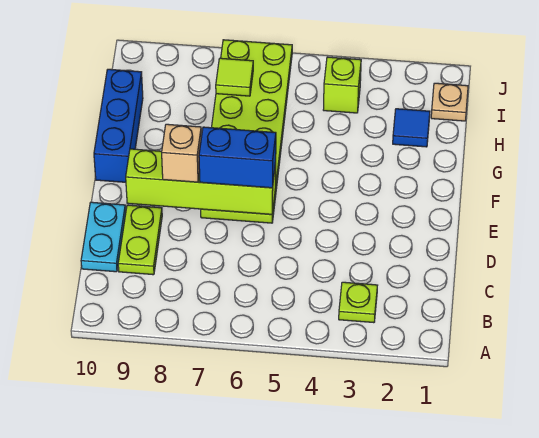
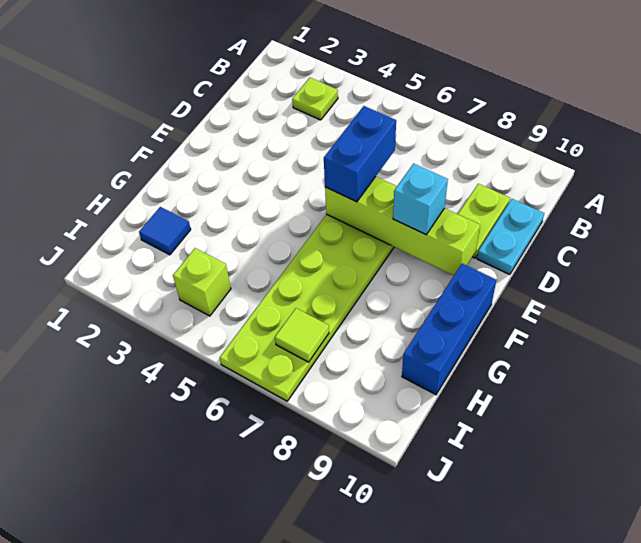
blue brick E6:E7 level 3 -> blue brick D6:E6 level 3
tan brick E8 level 3 -> cyan brick E8 level 3
tan plate I1 level 1 -> none

